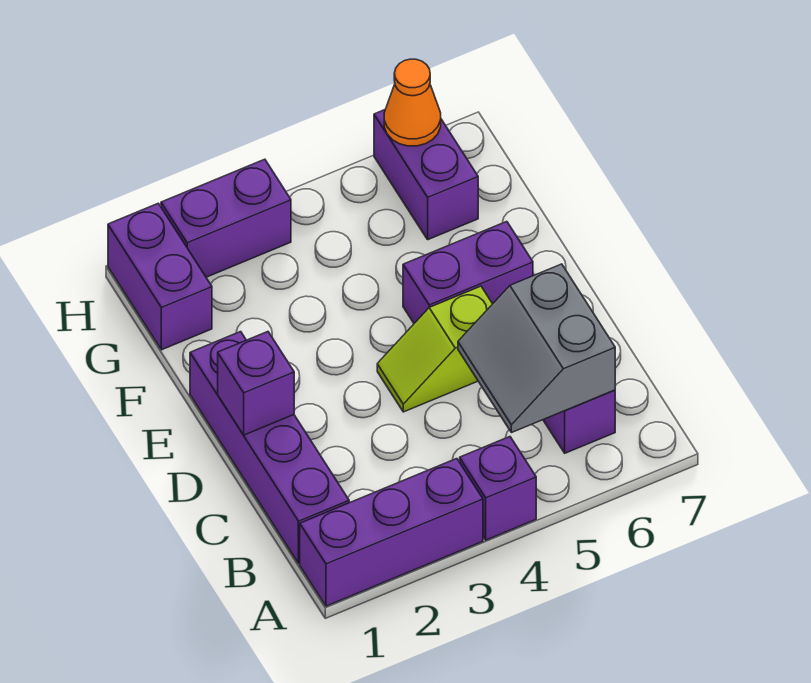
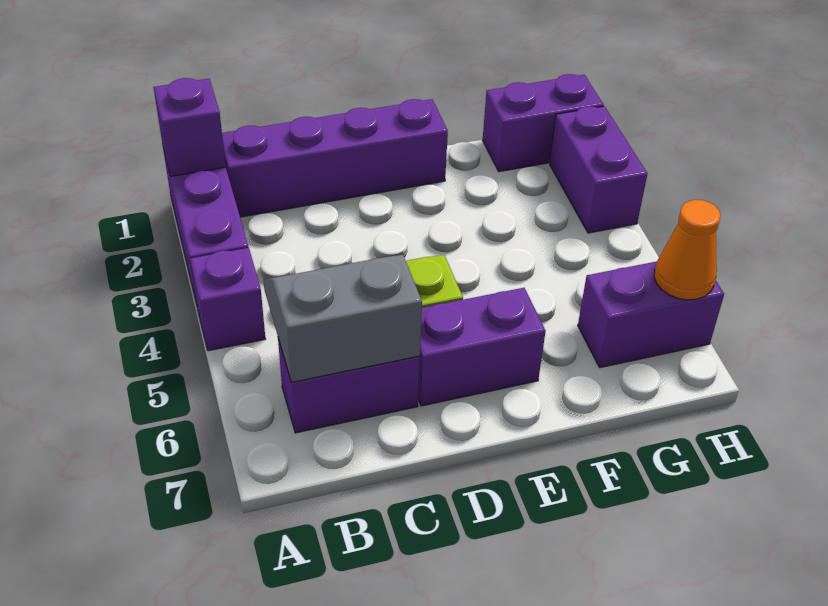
purple brick D1 level 2 -> purple brick A1 level 2
purple brick E5:E6 level 1 -> purple brick D6:E6 level 1

